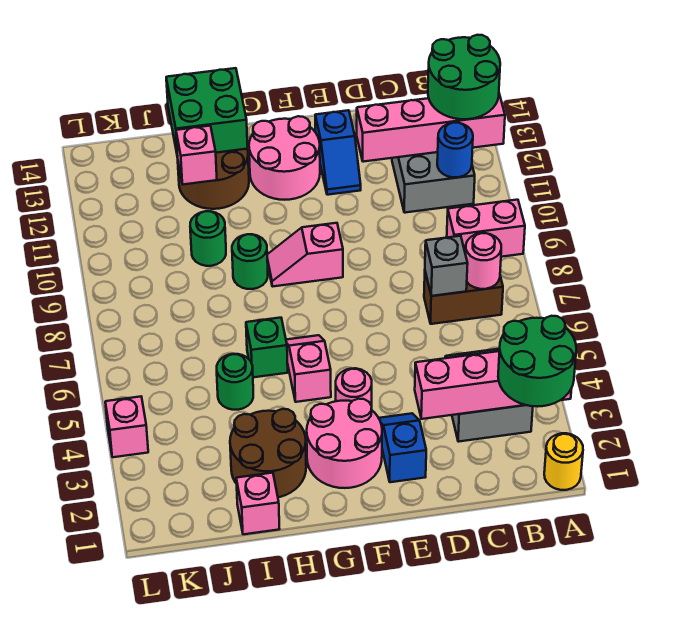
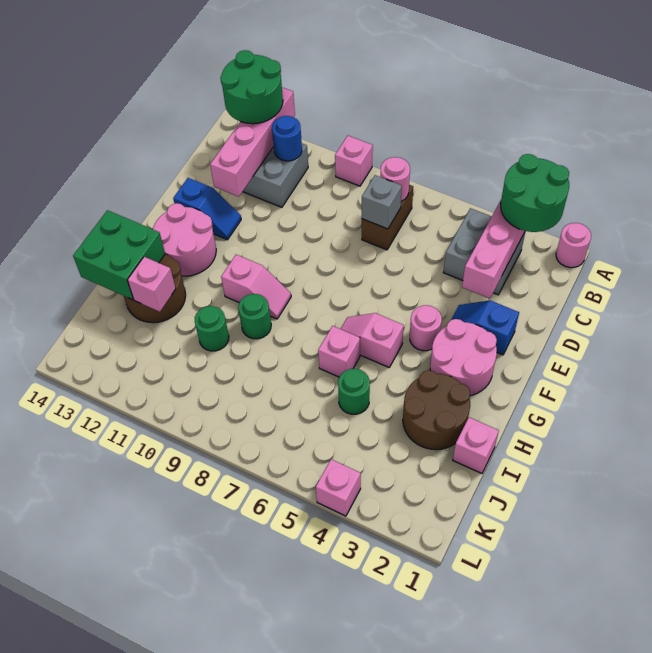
yellow round brick A1 level 1 -> pink round brick A1 level 1
pink brick A9:B9 level 1 -> pink brick A9 level 1
pink slope F9:G9 level 1 top F -> pink slope G9:G10 level 1 top 10
green brick H6 level 1 -> pink brick H6 level 1

